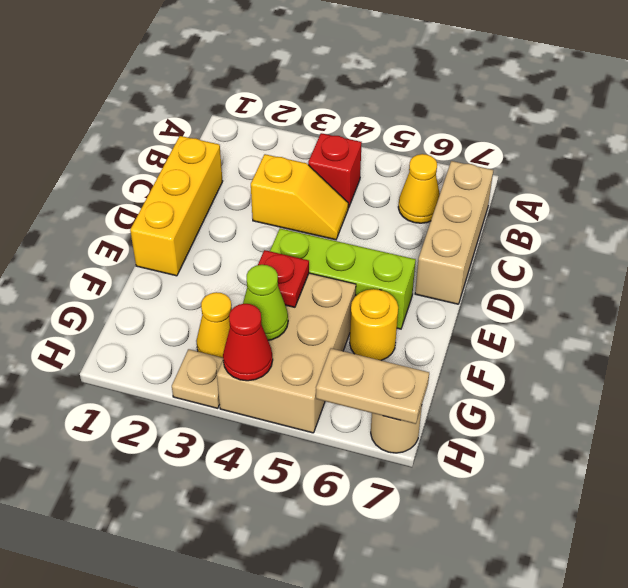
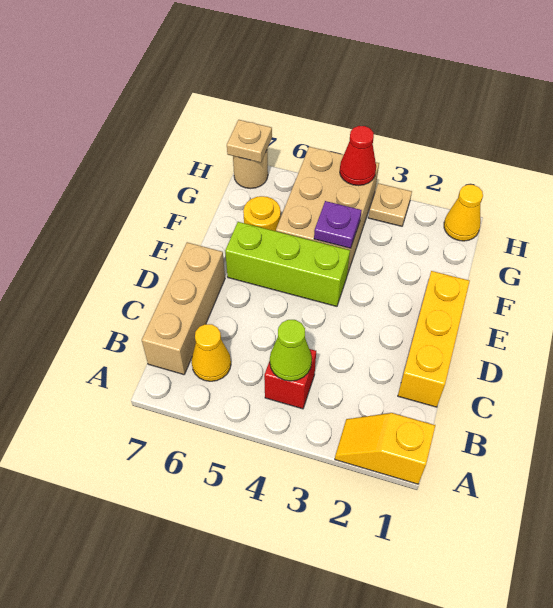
yellow slope C3:C4 level 1 top 3 -> yellow slope A1:A2 level 1 top 1
red plate F4 level 2 -> purple plate F4 level 2
yellow cone G3 level 1 -> yellow cone H1 level 1
lime cone G4 level 2 -> lime cone B4 level 2
tan plate H6:H7 level 2 -> tan plate H7 level 2

